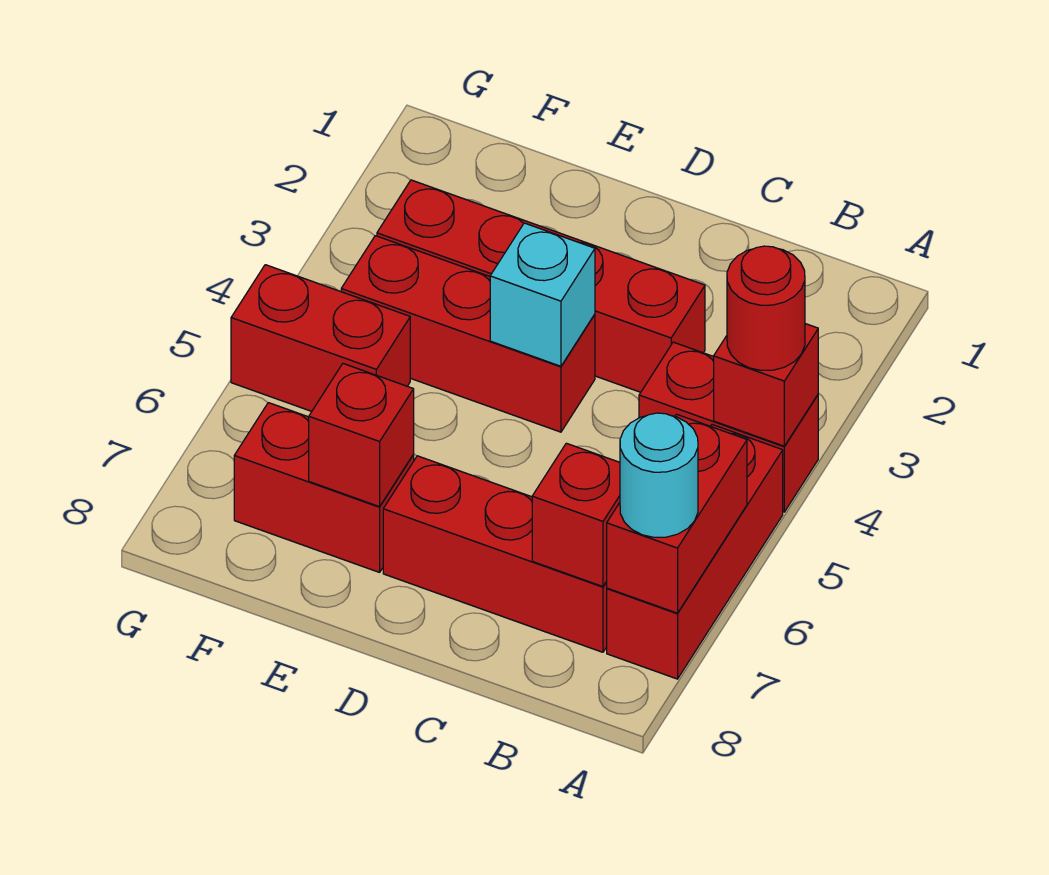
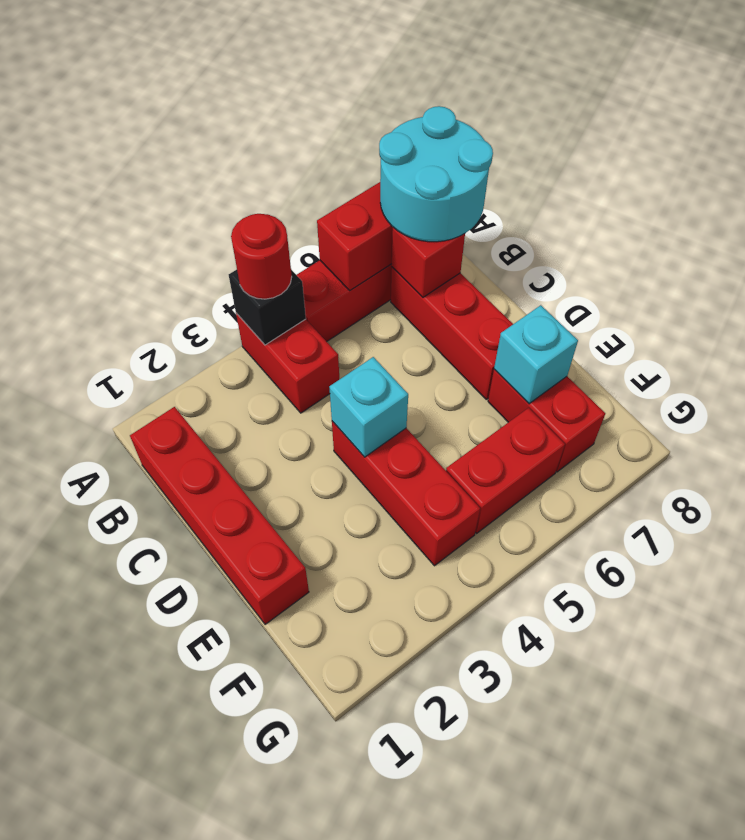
red brick A4 level 2 -> black brick A4 level 2
cyan round brick A7 level 3 -> cyan round brick A7:B8 level 3
red brick C3:F3 level 1 -> red brick B1:E1 level 1
red brick E7 level 2 -> cyan brick E7 level 2
red brick F5:G5 level 1 -> red brick F5:F6 level 1

